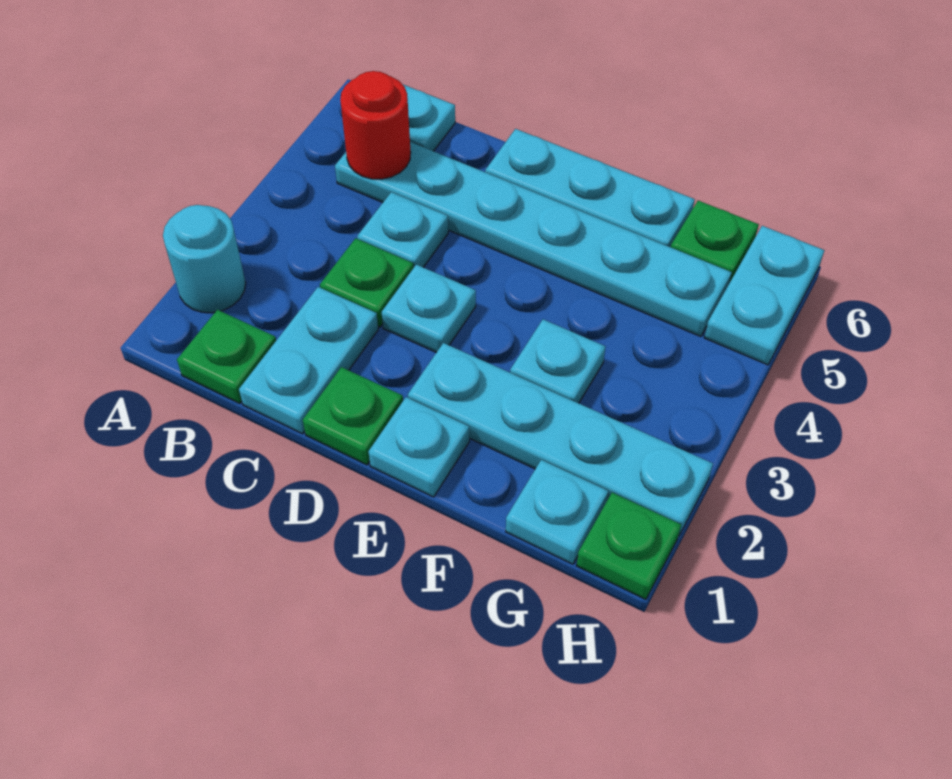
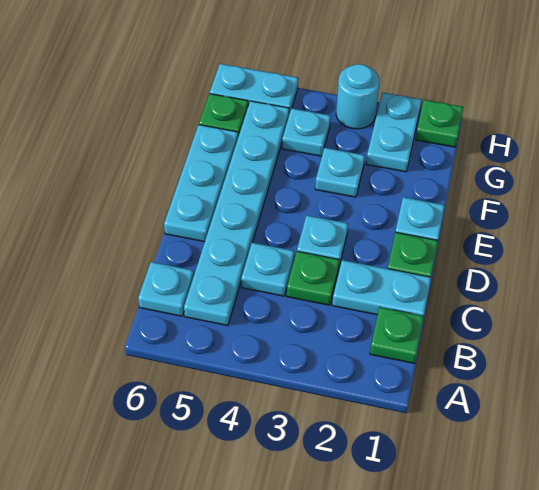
cyan round brick A2 level 1 -> cyan round brick H3 level 1
red round brick B5 level 2 -> none
cyan plate E2:H2 level 1 -> cyan plate G2:H2 level 1
cyan plate G1 level 1 -> cyan plate G4 level 1

